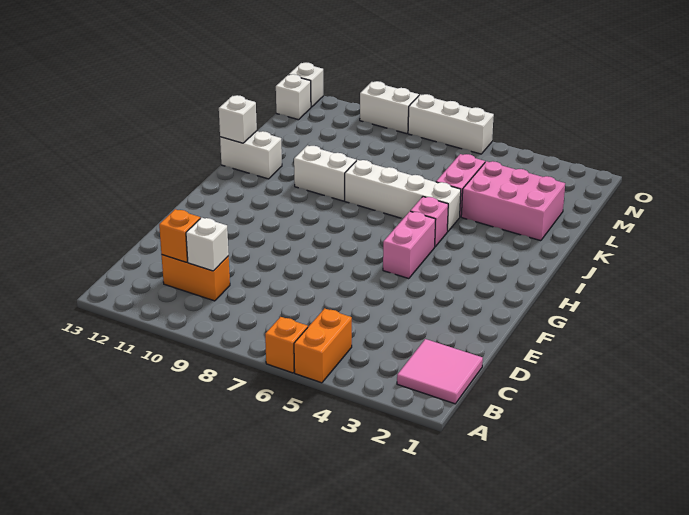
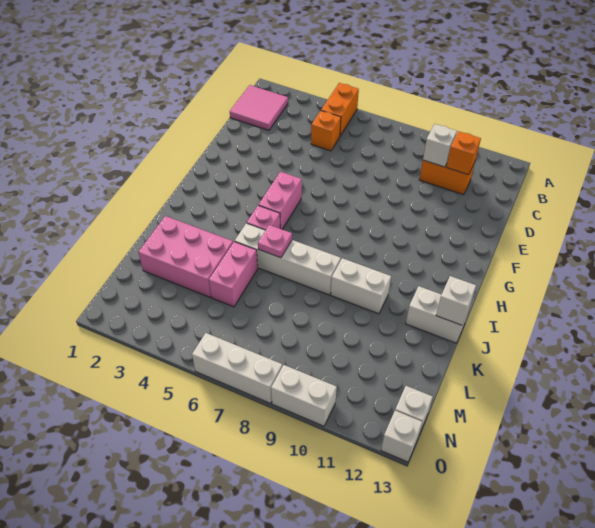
orange brick A6 level 1 -> orange brick C5 level 1
none -> pink plate J6 level 2

